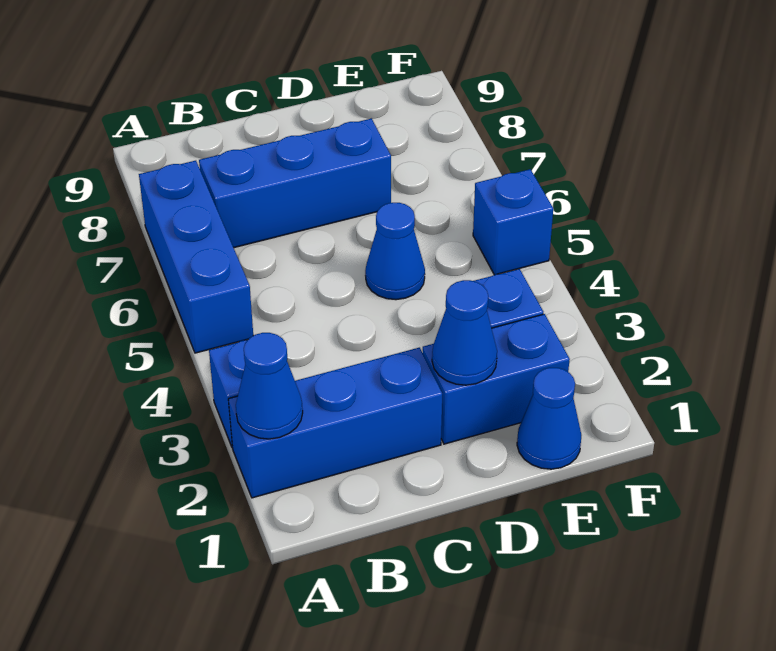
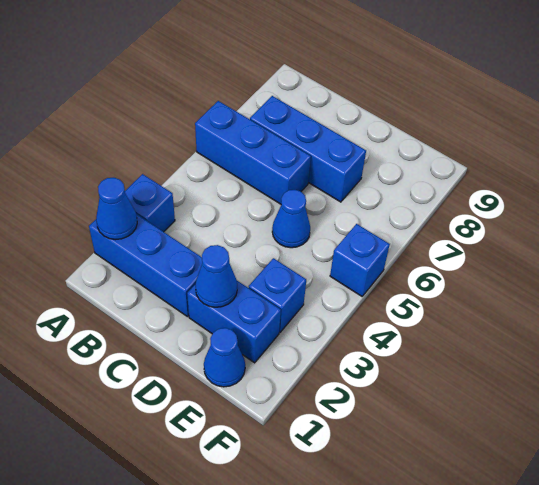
blue brick A5:A7 level 1 -> blue brick A6:C6 level 1

